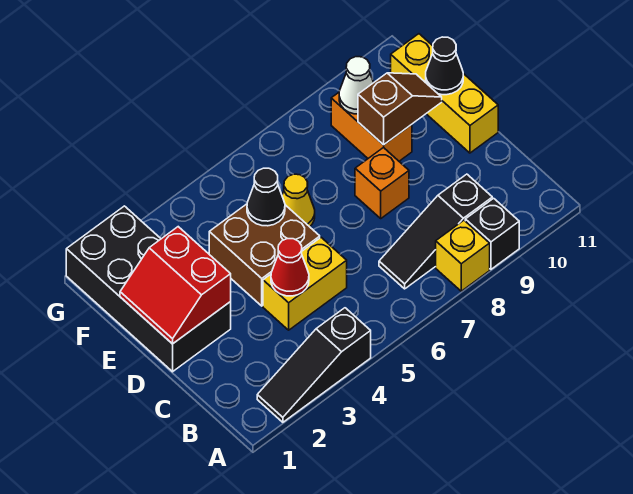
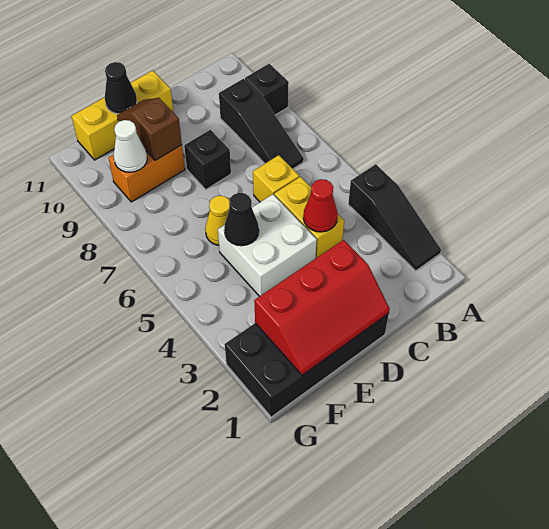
yellow brick A8 level 1 -> yellow brick C6 level 1
red slope D1:E2 level 2 top 2 -> red slope D1:F2 level 2 top 2
brown brick D4:E5 level 1 -> white brick D4:E5 level 1
orange brick D8 level 1 -> black brick D8 level 1

